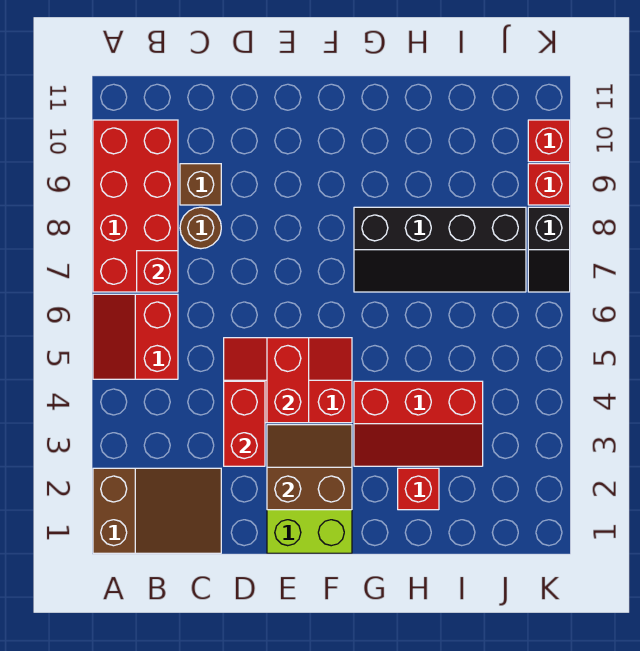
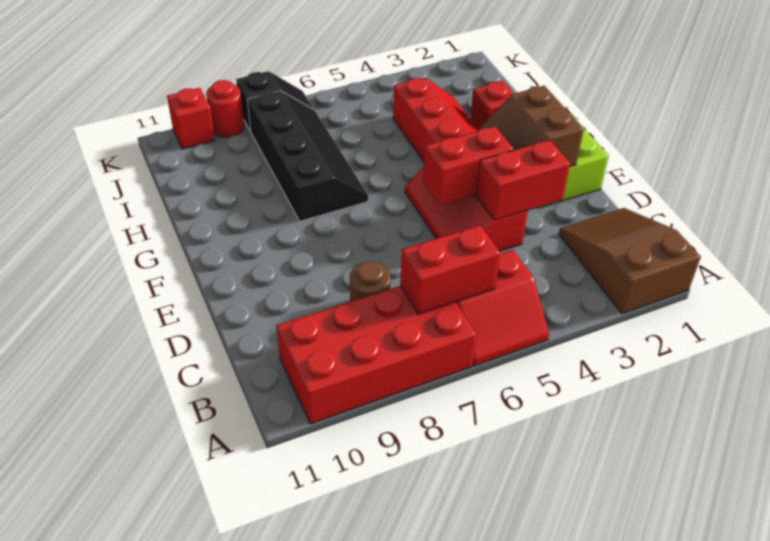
red brick B7 level 2 -> red brick B6:B7 level 2
brown brick C9 level 1 -> none
red brick K9 level 1 -> red round brick K9 level 1

